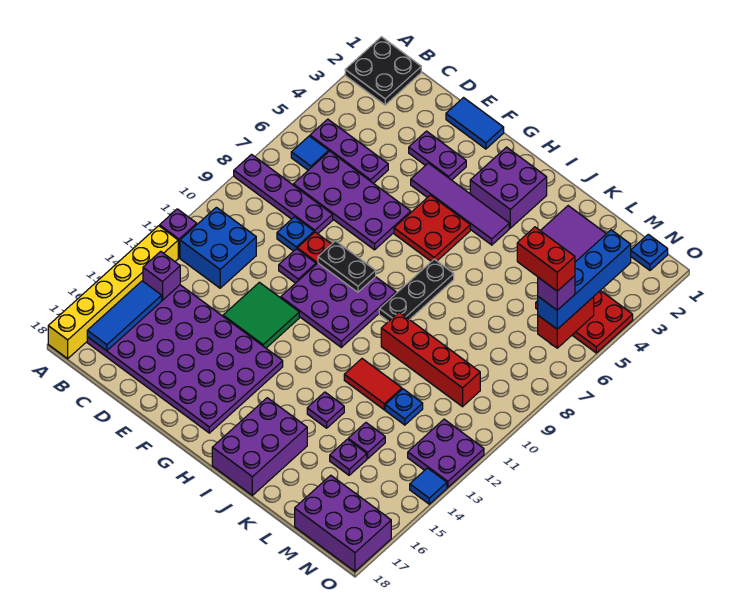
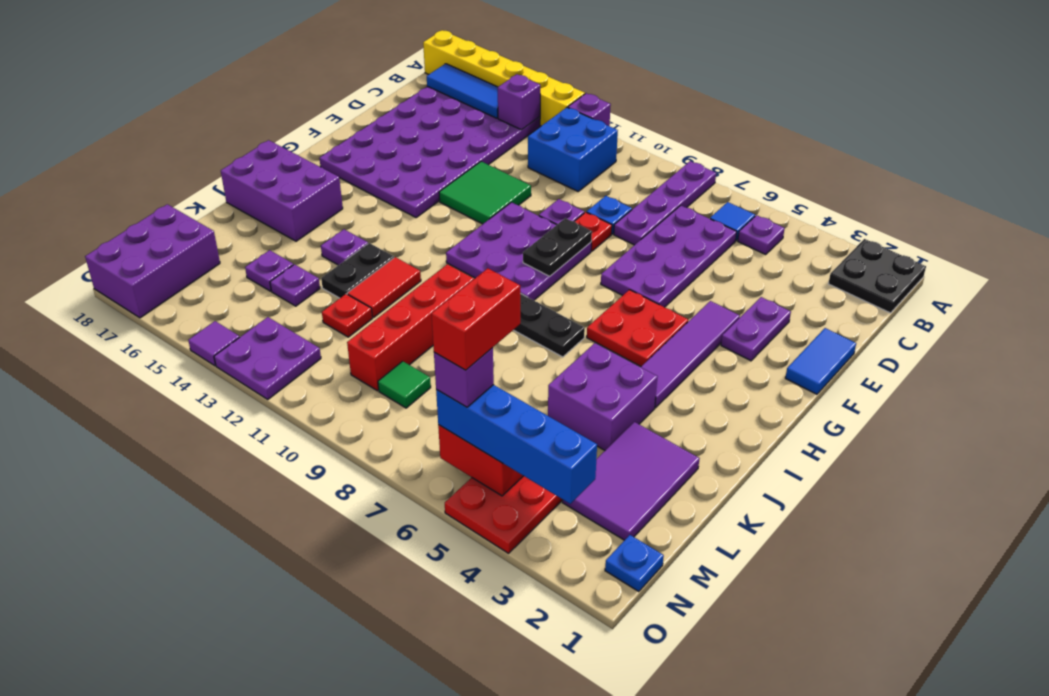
purple plate B5:D5 level 1 -> purple plate B5 level 1
purple brick H2:I3 level 1 -> purple brick J4:K5 level 1
none -> black plate J13:K13 level 1
blue plate L12 level 1 -> red plate L12 level 1
none -> green tile M9 level 1
blue tile O14 level 1 -> purple tile O14 level 1

